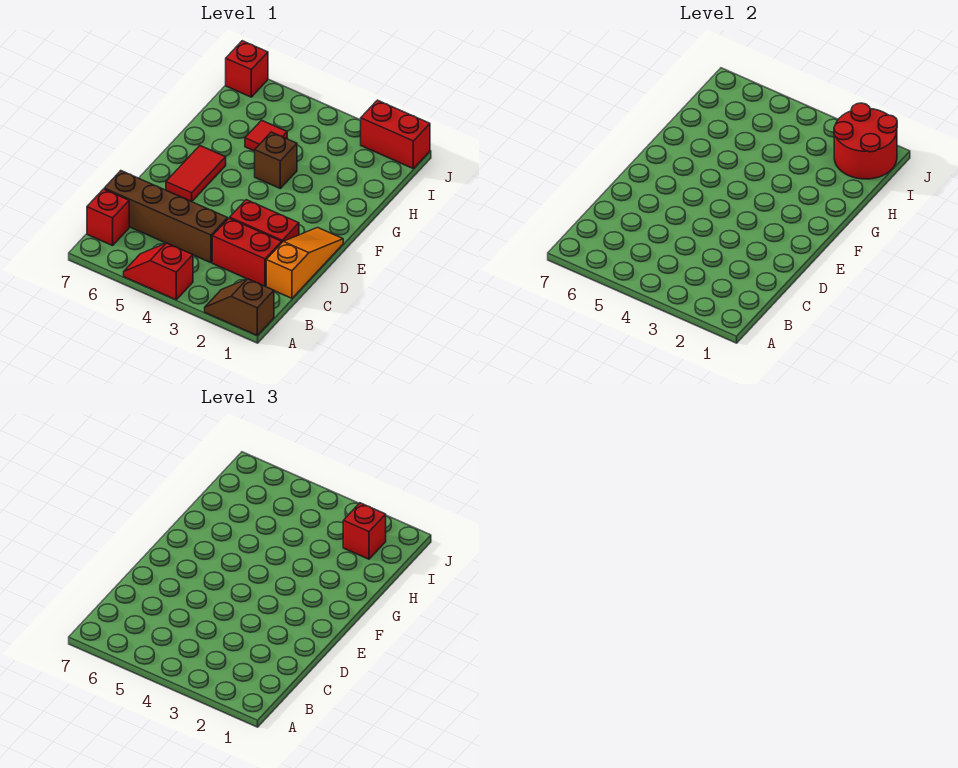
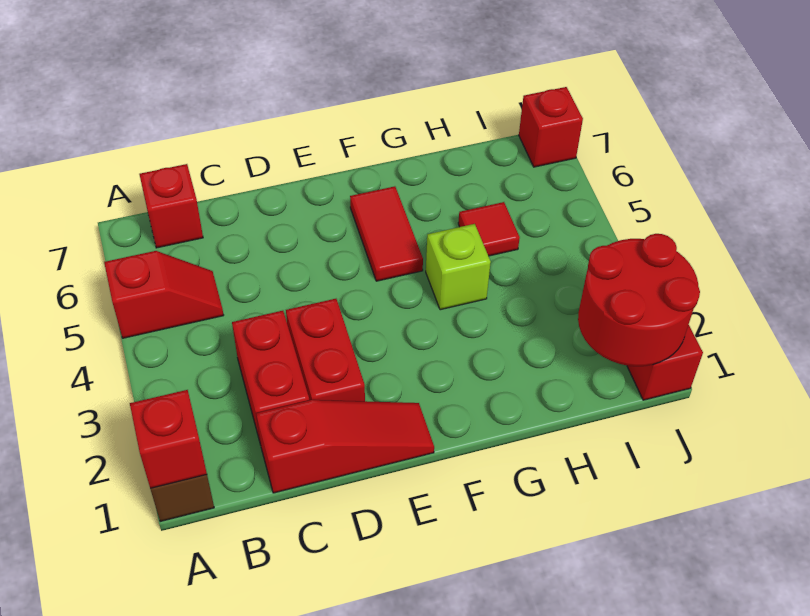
red slope A4:A5 level 1 top 4 -> red slope A5:B5 level 1 top A
orange slope C1:E1 level 1 top C -> red slope C1:E1 level 1 top C
brown brick C4:C7 level 1 -> none
red tile E6:F6 level 1 -> red tile F5:F6 level 1
brown brick G4 level 1 -> lime brick G4 level 1
red brick I2 level 3 -> red brick A1 level 2

